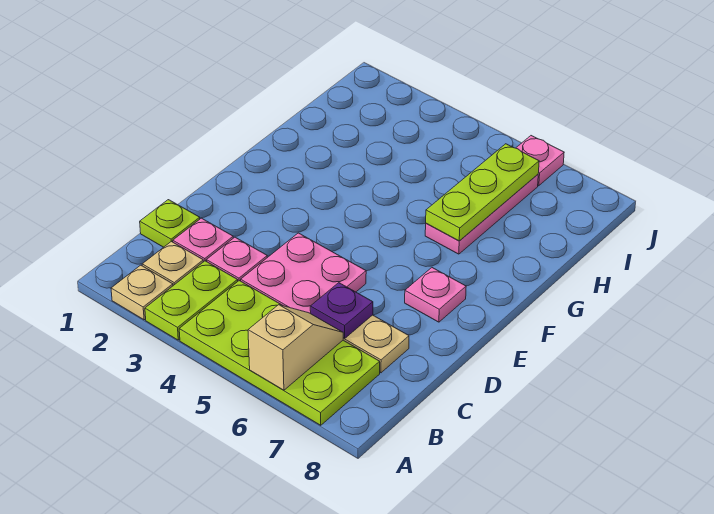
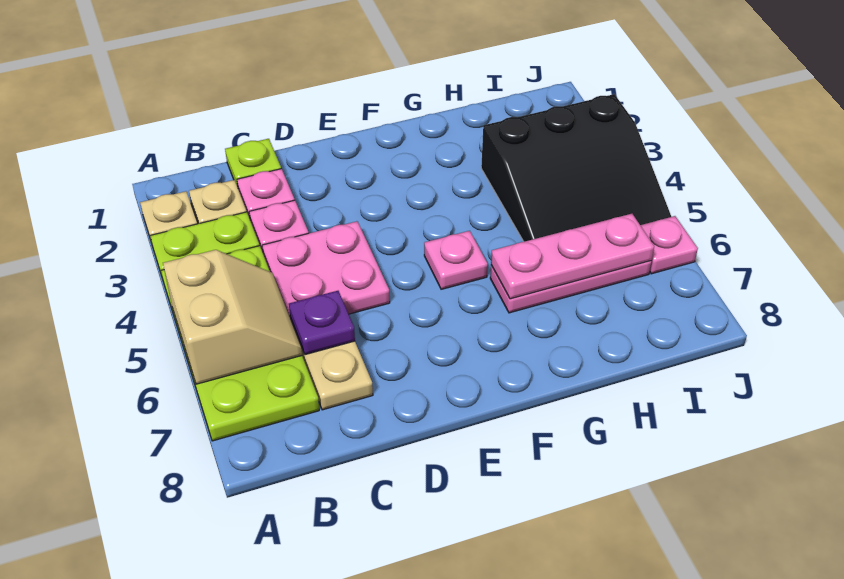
tan slope A6:B6 level 2 top A -> tan slope A5:B6 level 2 top A
pink plate E7 level 1 -> pink plate F5 level 1
lime plate G6:I6 level 2 -> pink plate G6:I6 level 2
none -> black slope H3:J5 level 1 top 3

